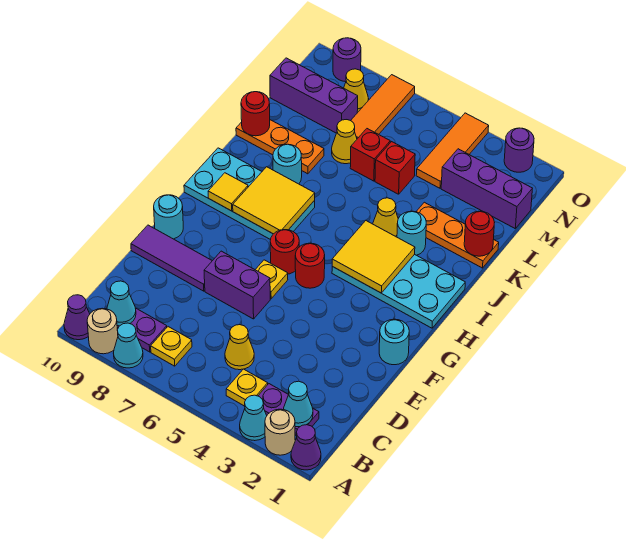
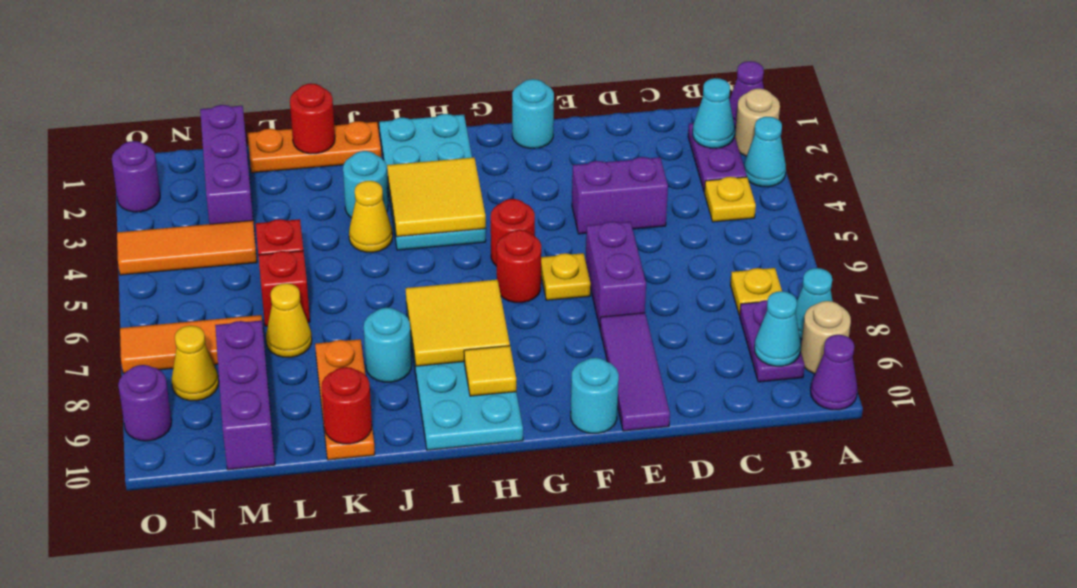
yellow cone C5 level 1 -> none
none -> purple brick D4:E4 level 1
orange plate K1:K3 level 1 -> orange plate J1:L1 level 1

